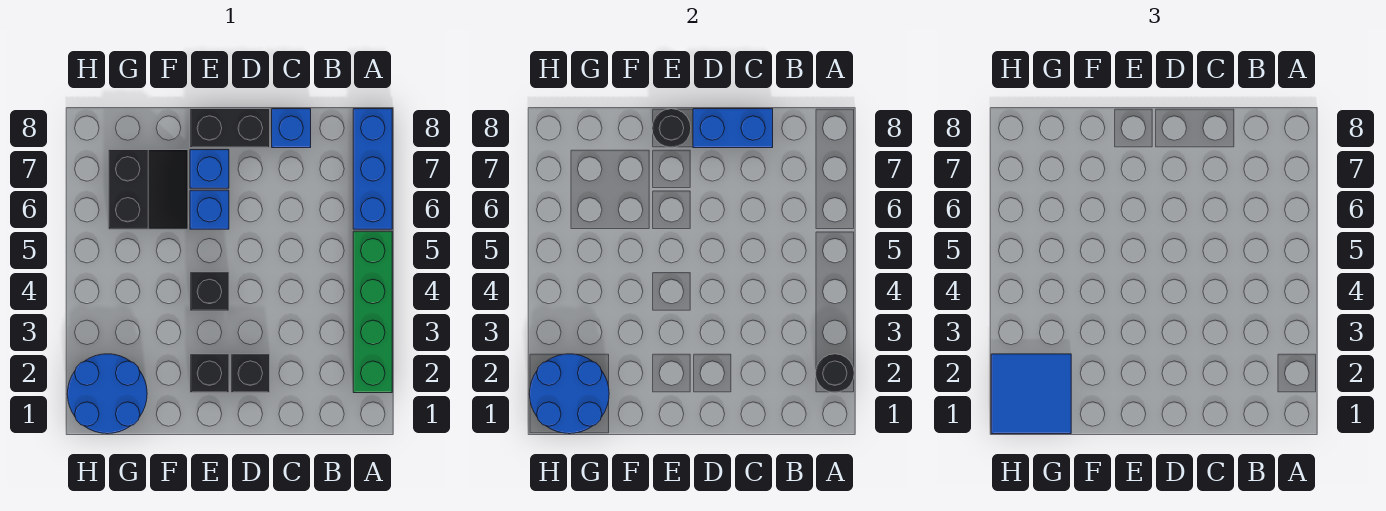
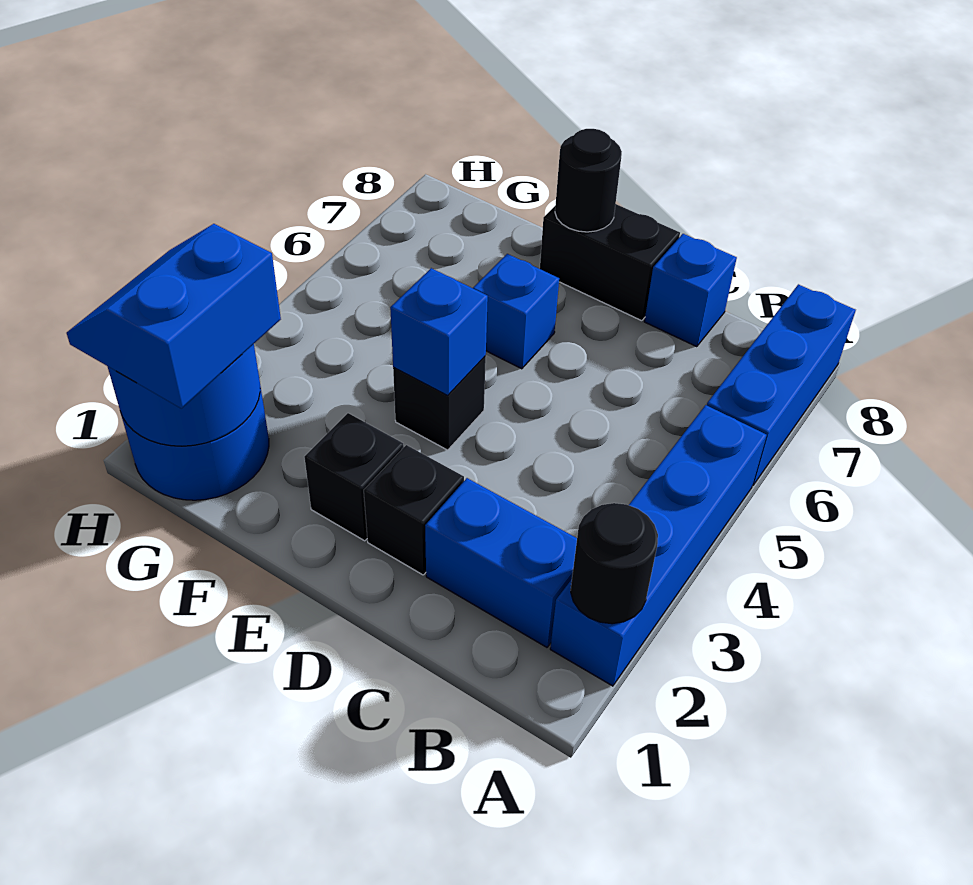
green brick A2:A5 level 1 -> blue brick A2:A5 level 1
blue brick C8:D8 level 2 -> blue brick B2:C2 level 1
blue brick E7 level 1 -> blue brick E4 level 2
black slope F6:G7 level 1 top G -> none
blue tile G1:H2 level 3 -> blue slope G1:H2 level 3 top G

